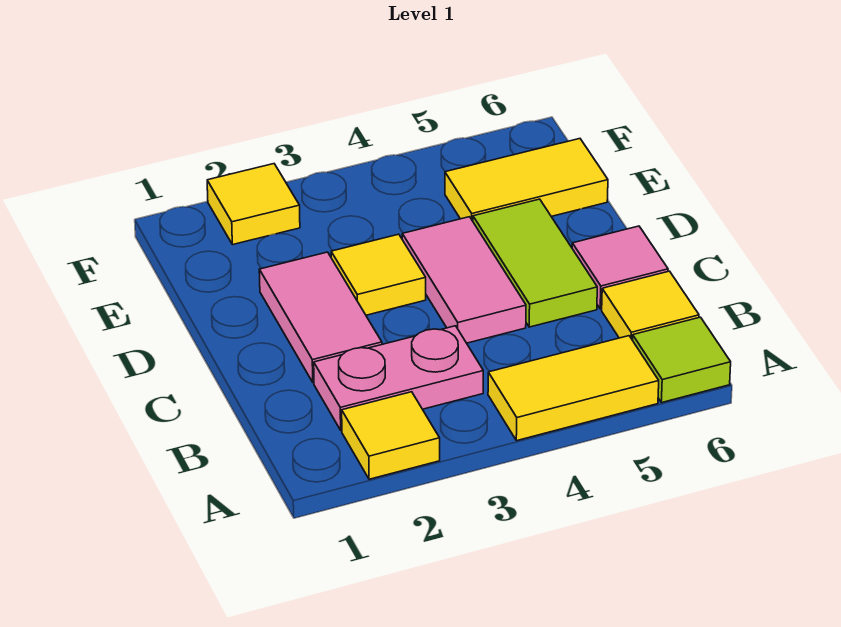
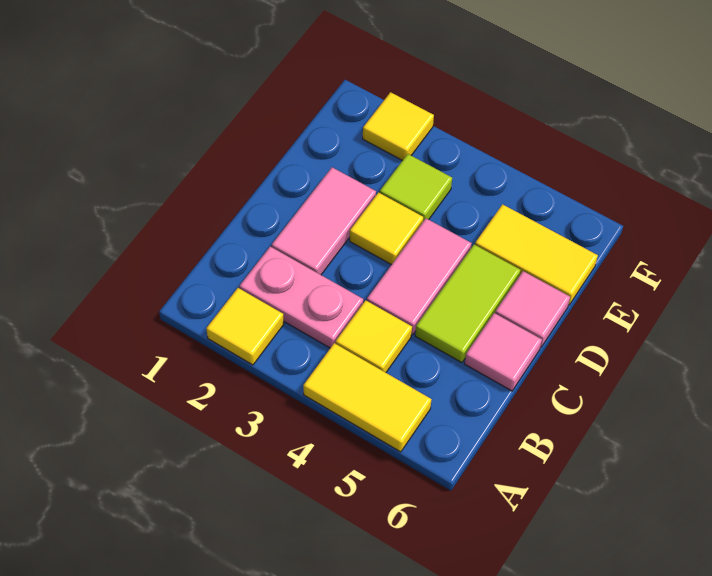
lime tile A6 level 1 -> lime tile E3 level 1
yellow tile B6 level 1 -> yellow tile B4 level 1
none -> pink tile D6 level 1

